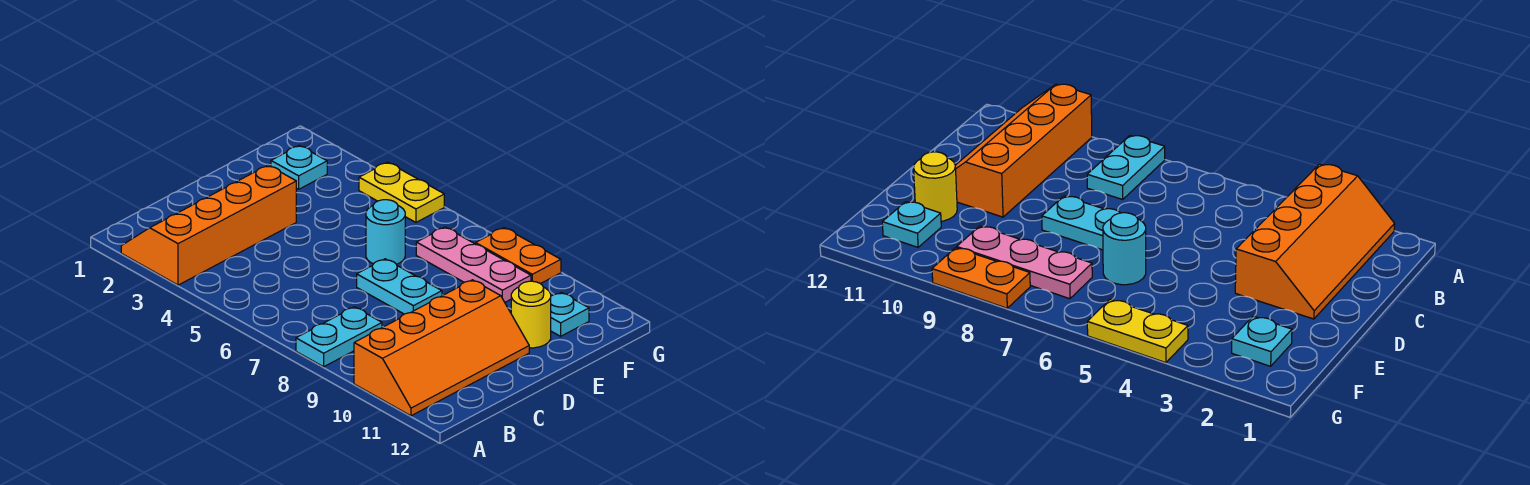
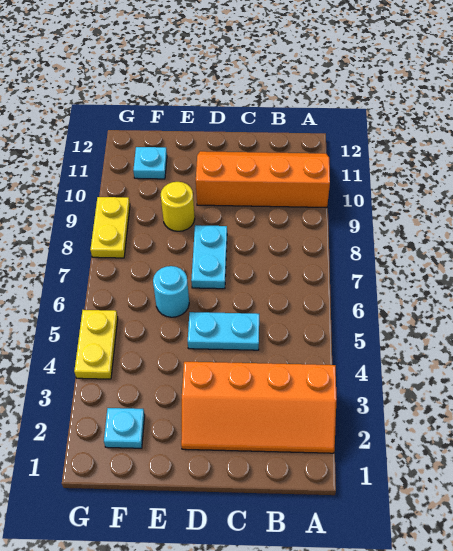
cyan plate A8:B8 level 1 -> cyan plate C5:D5 level 1
yellow round brick E11 level 1 -> yellow round brick E9 level 1
pink plate F7:F9 level 1 -> none
orange plate G8:G9 level 1 -> yellow plate G8:G9 level 1

